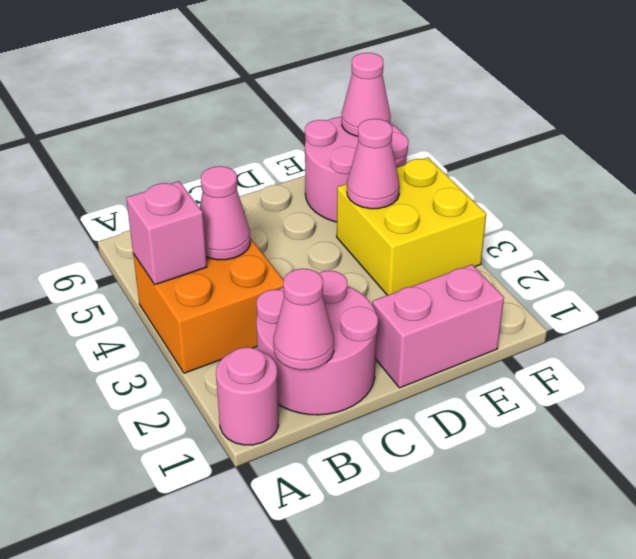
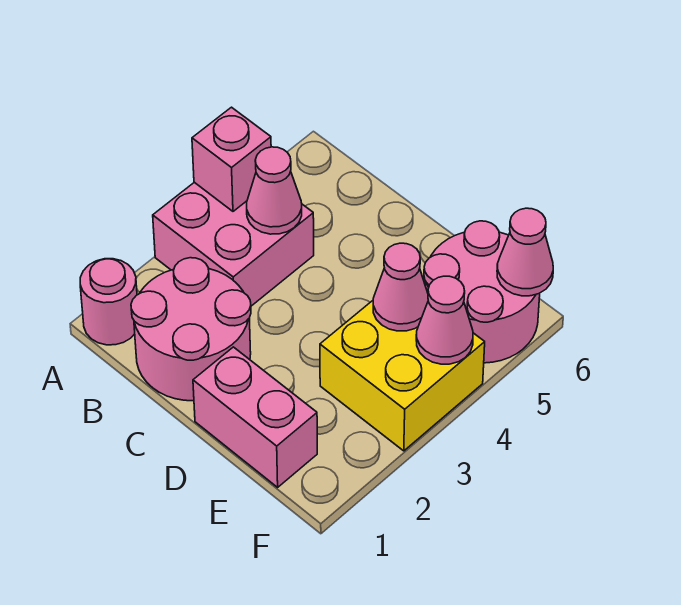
orange brick A3:B4 level 1 -> pink brick A3:B4 level 1
pink cone B1 level 2 -> pink cone F4 level 2

